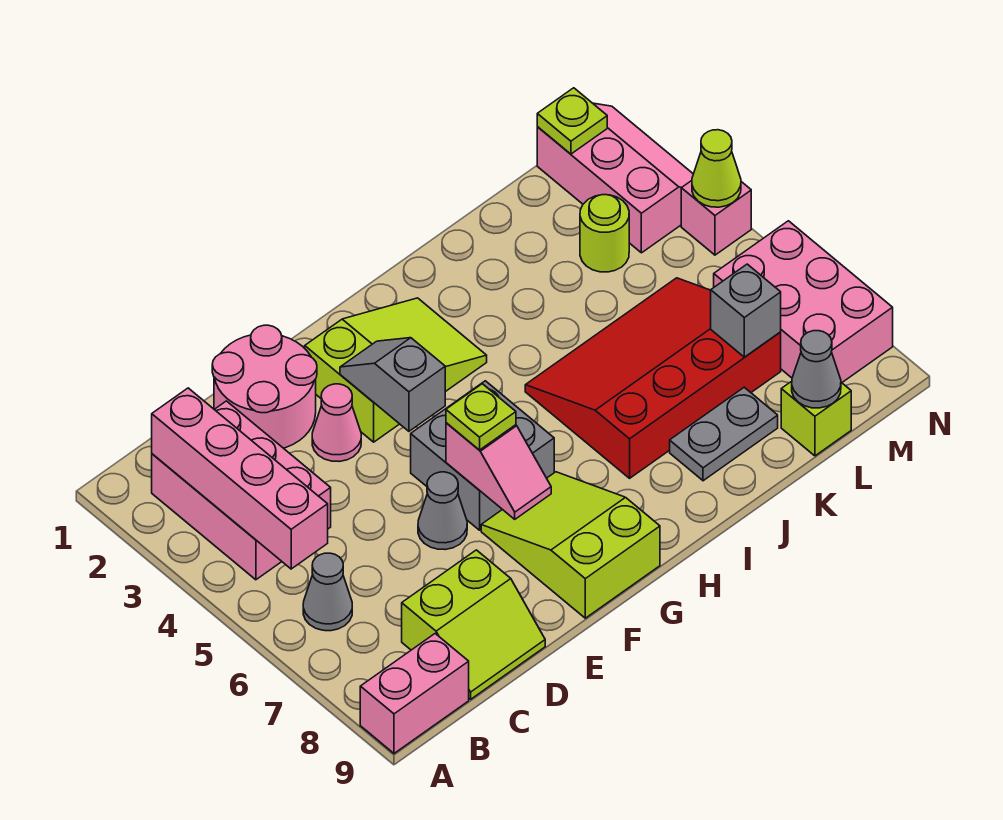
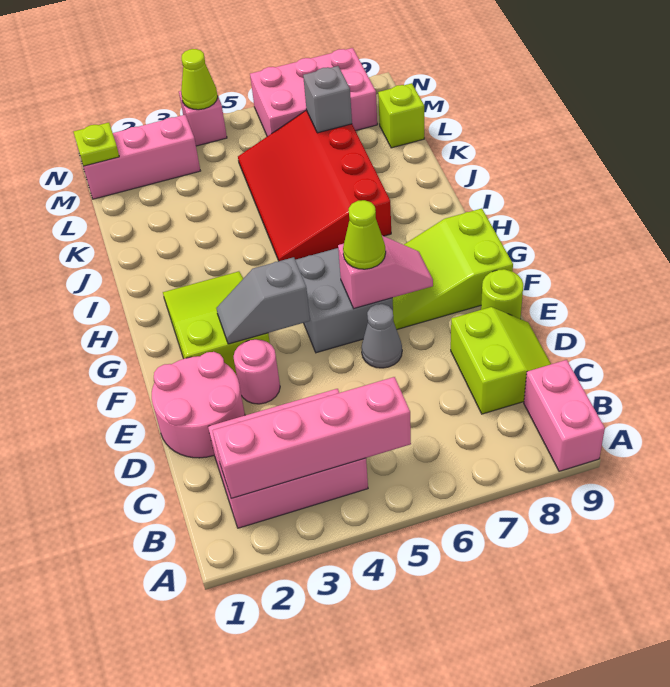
grey cone B6 level 1 -> none
pink cone E3 level 1 -> pink round brick E3 level 1
lime plate F6 level 3 -> lime cone F6 level 3
grey plate J8:K8 level 1 -> none
lime round brick L3 level 1 -> lime round brick E9 level 1
grey cone L9 level 2 -> none

